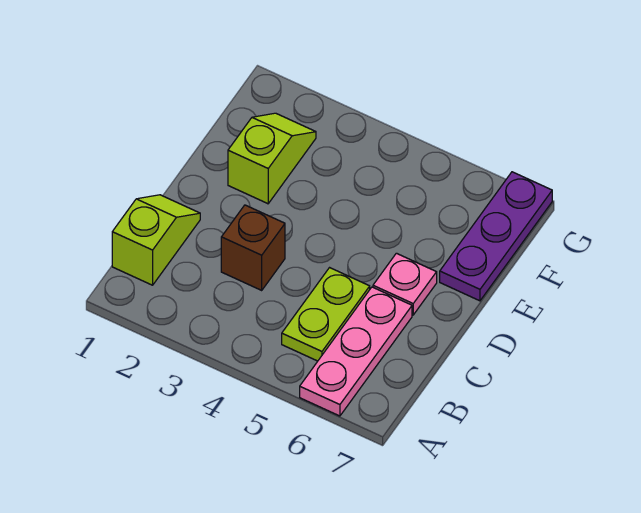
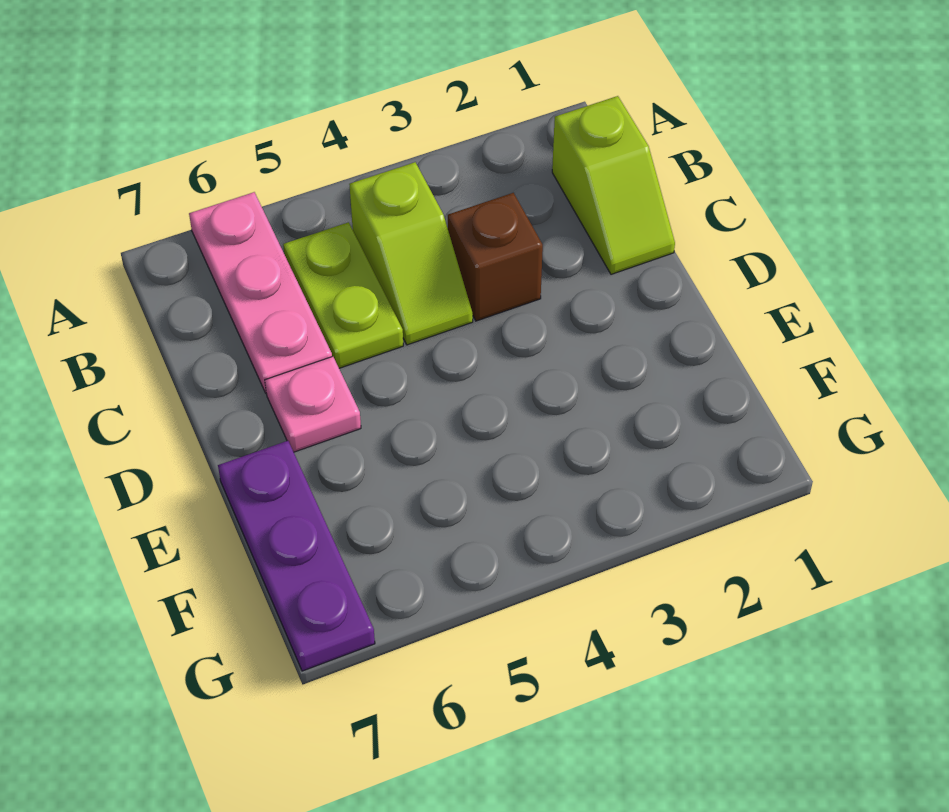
lime slope E2:F2 level 1 top E -> lime slope B4:C4 level 1 top B

